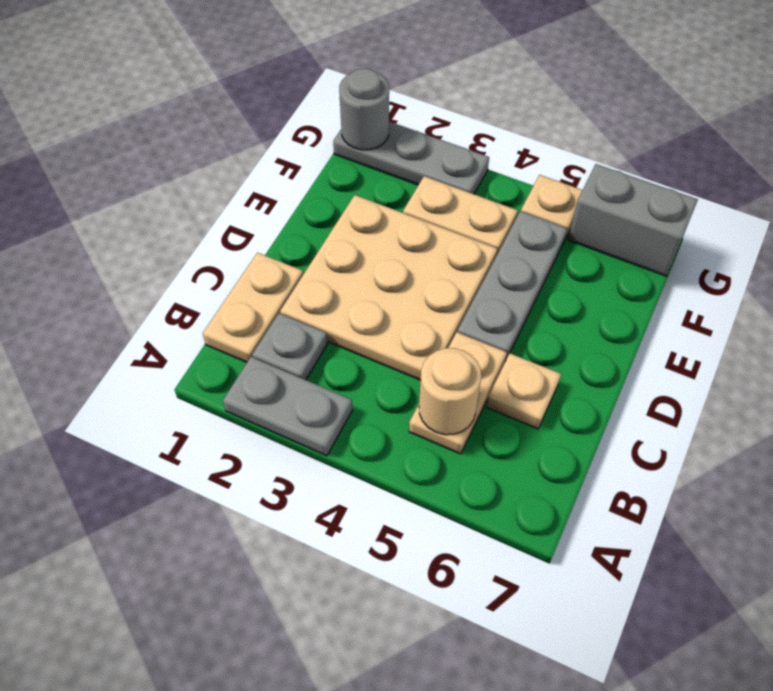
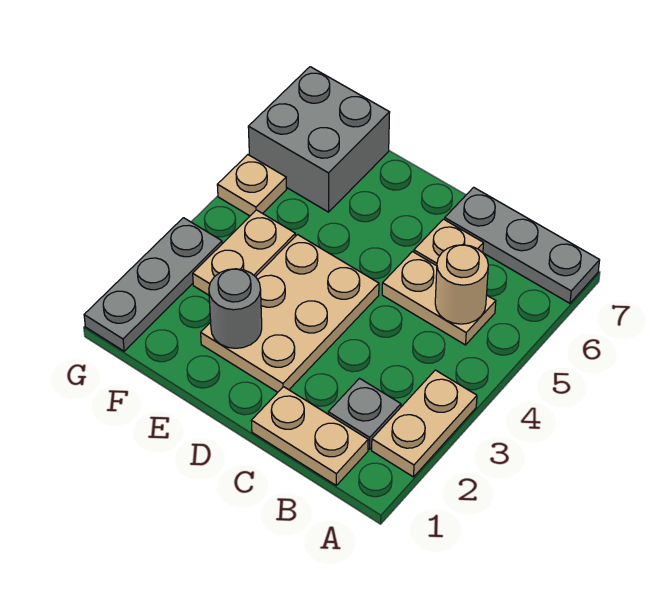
grey plate A2:A3 level 1 -> tan plate A2:A3 level 1
tan plate C2:E4 level 1 -> tan plate D2:E4 level 1
grey plate D5:F5 level 1 -> grey plate A7:C7 level 1
grey round brick G1 level 2 -> grey round brick E2 level 2
grey brick G6:G7 level 1 -> grey brick F6:G7 level 1

